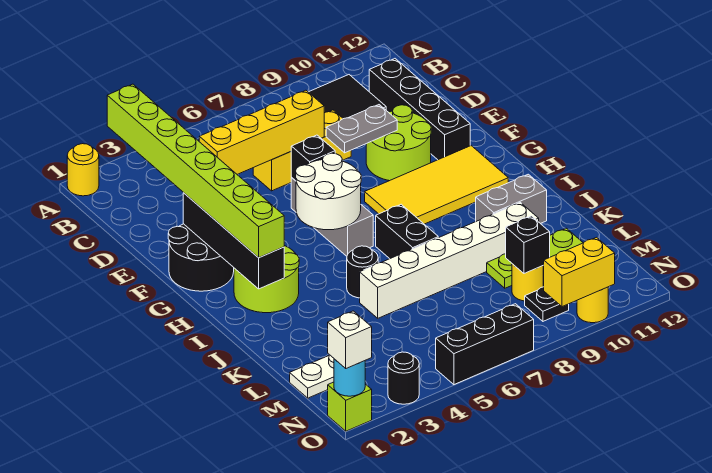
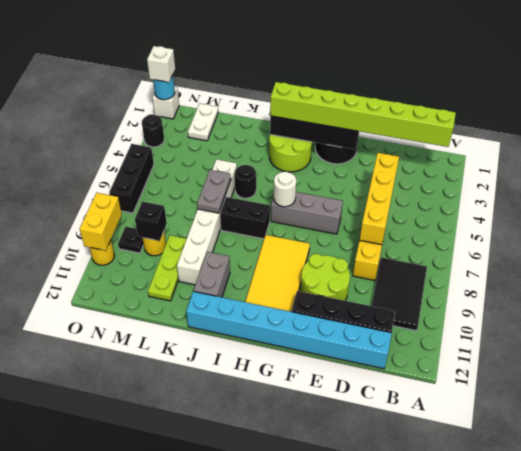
yellow round brick A1 level 1 -> none
none -> cyan brick C12:J12 level 1
grey plate E8:E9 level 2 -> grey plate K6:K7 level 2
black brick F6 level 2 -> none
white round brick G5:H6 level 2 -> white round brick H6 level 2
lime brick O1 level 1 -> white brick O1 level 1

